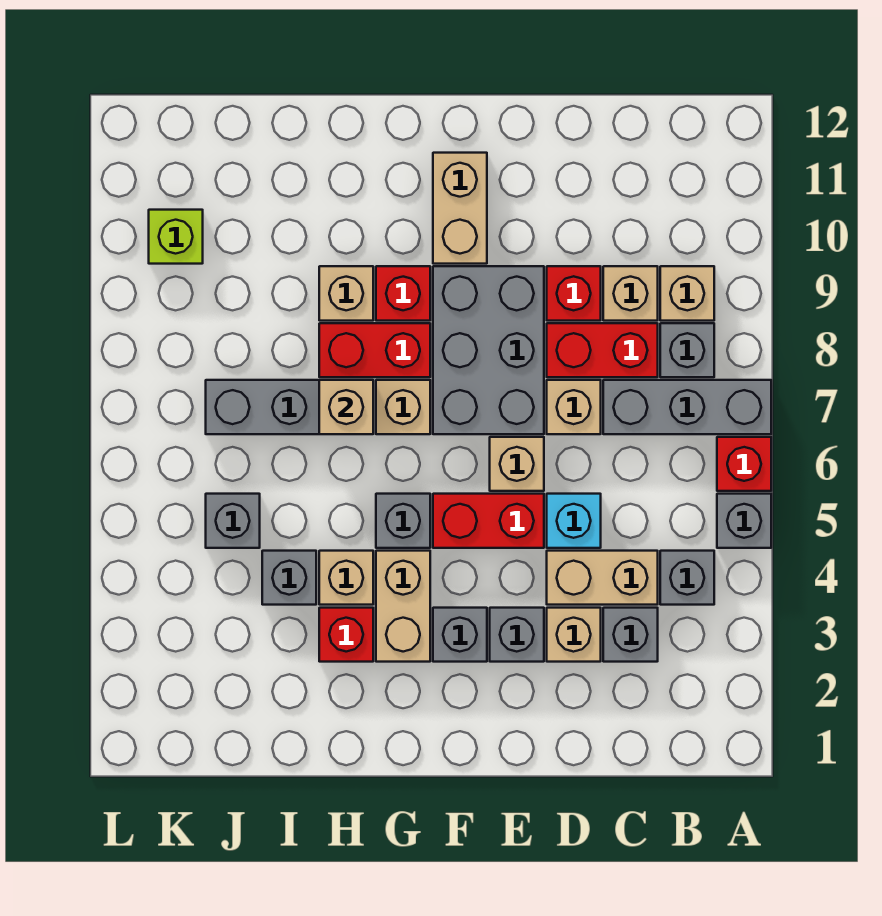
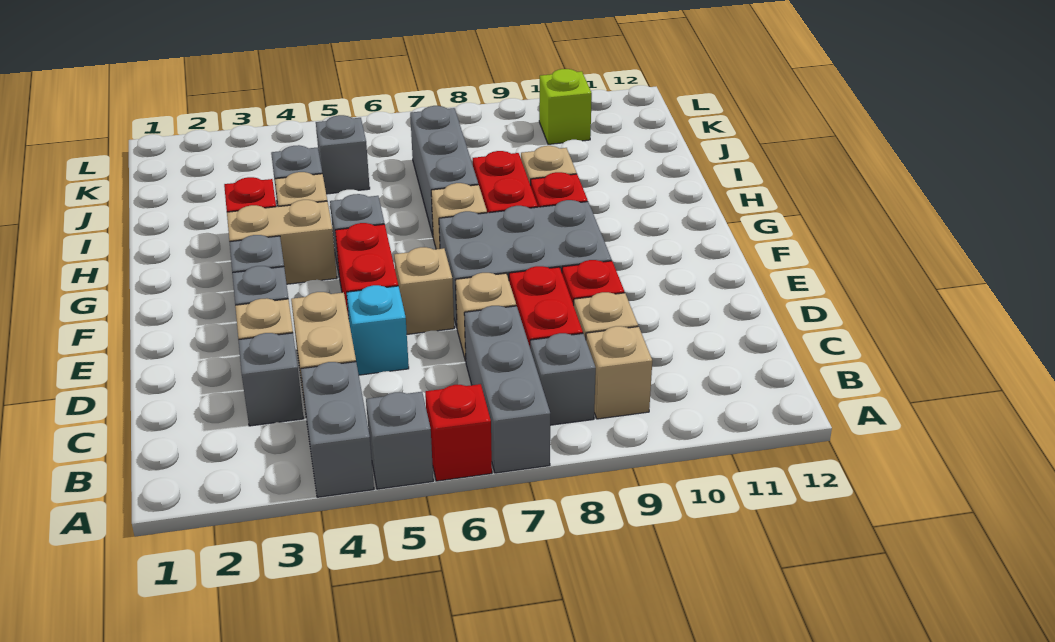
grey brick B4 level 1 -> grey brick A4:B4 level 1
tan brick F10:F11 level 1 -> none
tan brick H7 level 2 -> none

